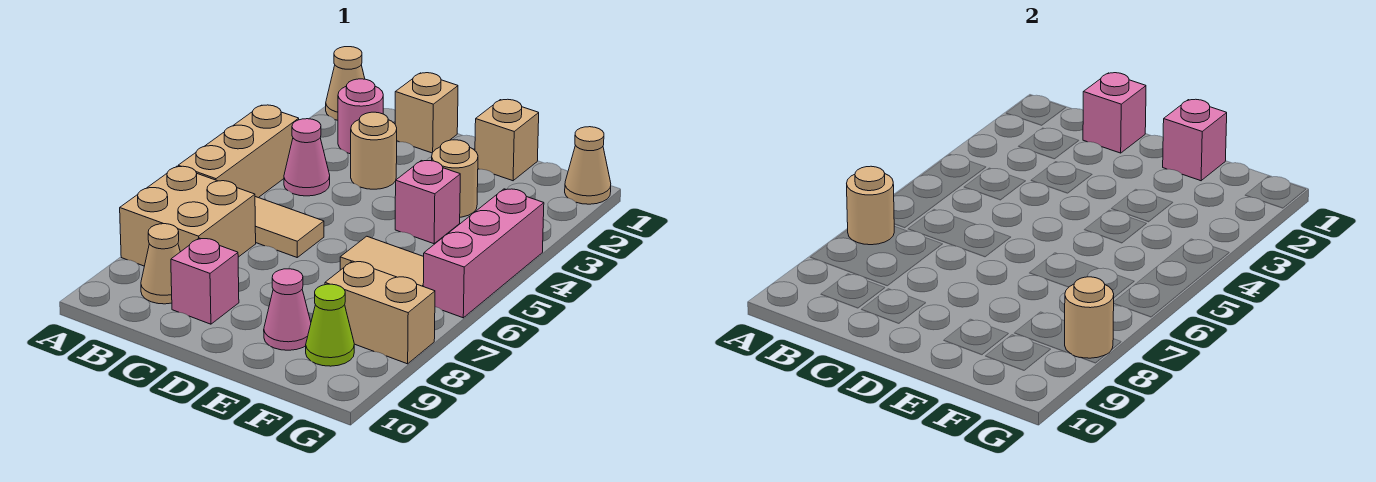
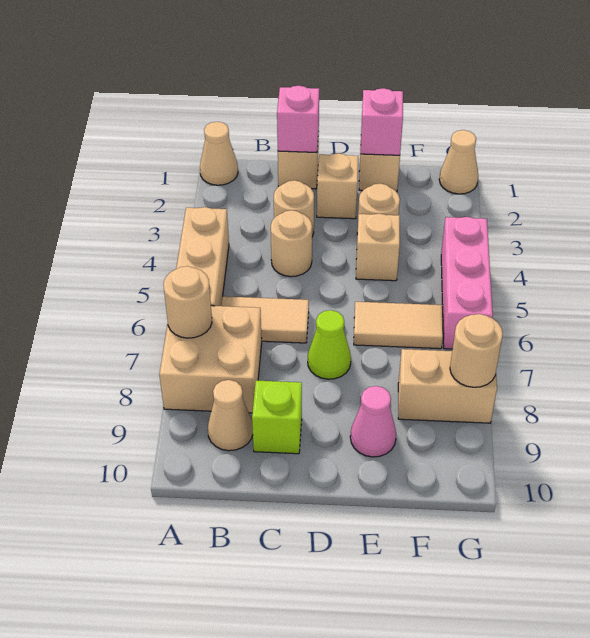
pink round brick B2 level 1 -> none
pink cone B4 level 1 -> none
none -> tan round brick C4 level 1
pink brick C9 level 1 -> lime brick C9 level 1
none -> tan brick D2 level 1
pink brick E4 level 1 -> tan brick E4 level 1
lime cone F9 level 1 -> lime cone D7 level 1

